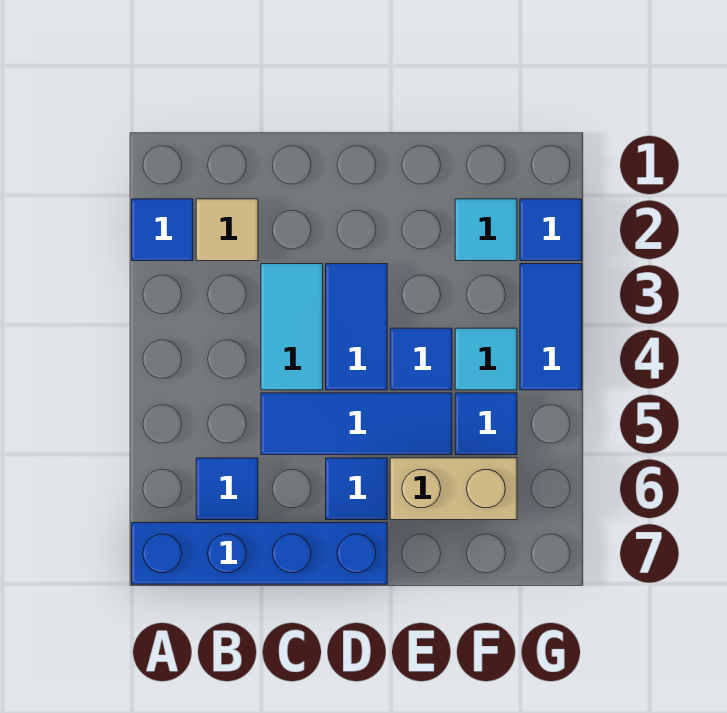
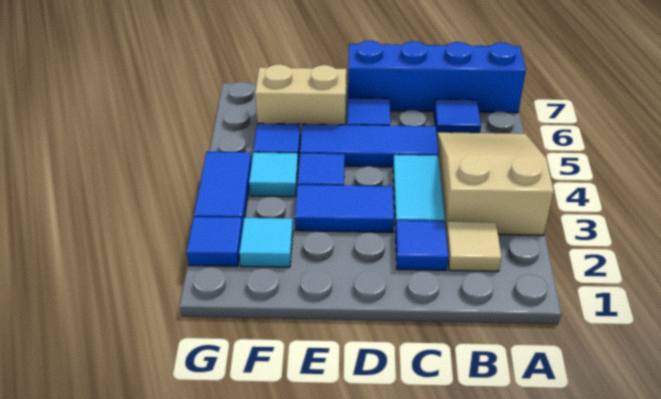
blue tile A2 level 1 -> blue tile C2 level 1
none -> tan slope A3:B5 level 1 top 3
blue tile D3:D4 level 1 -> blue tile D3:E3 level 1

